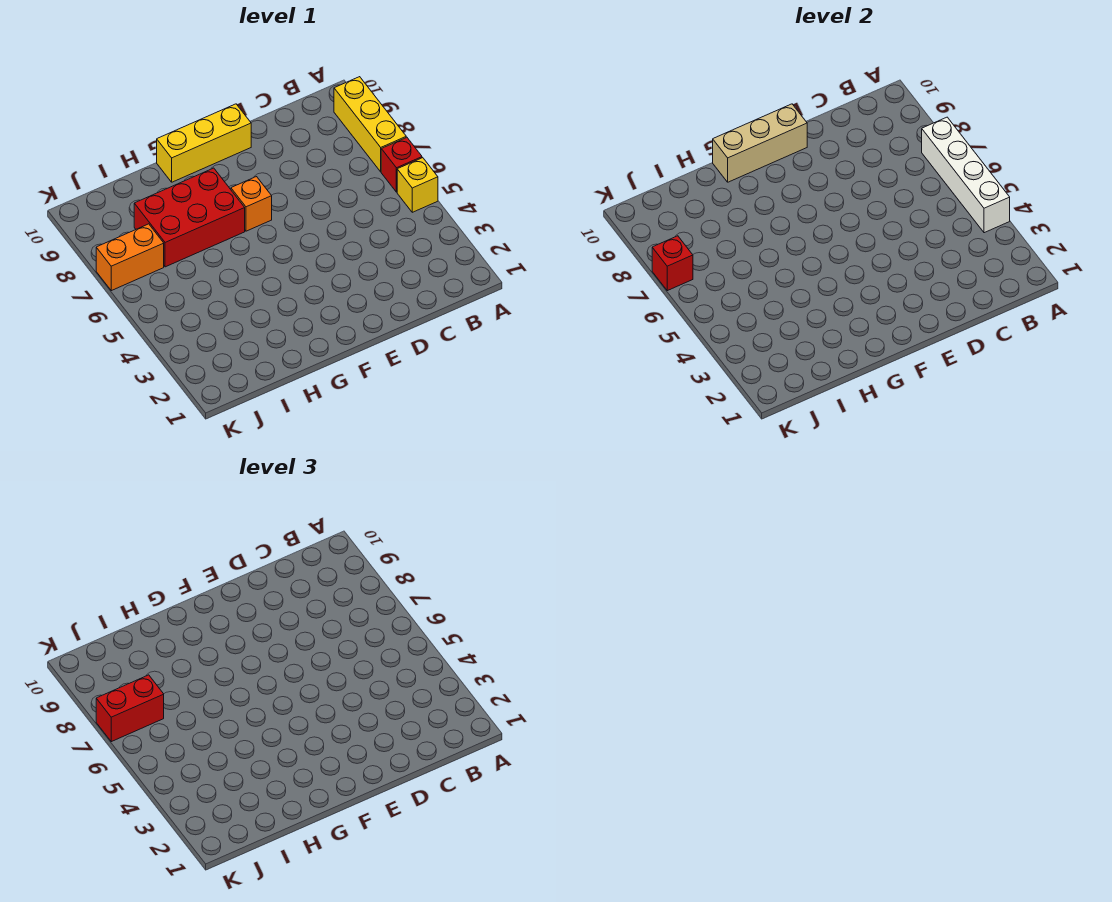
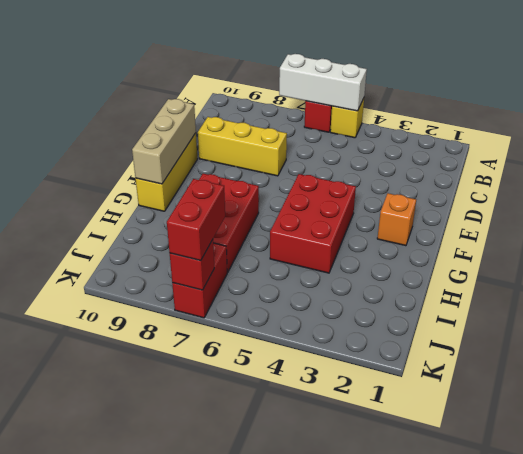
white brick A4:A7 level 2 -> white brick A5:A7 level 2
yellow brick A7:A9 level 1 -> yellow brick D7:D9 level 1
none -> red brick F4:H5 level 1
orange brick F7 level 1 -> orange brick F2 level 1
orange brick J7:K7 level 1 -> red brick J7:K7 level 1

